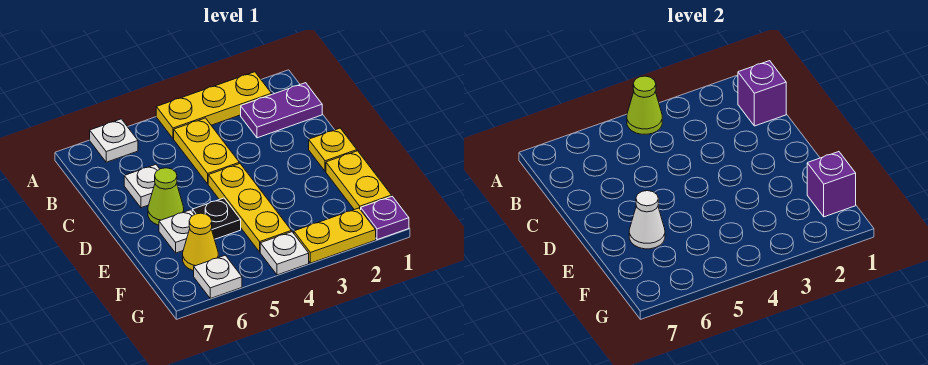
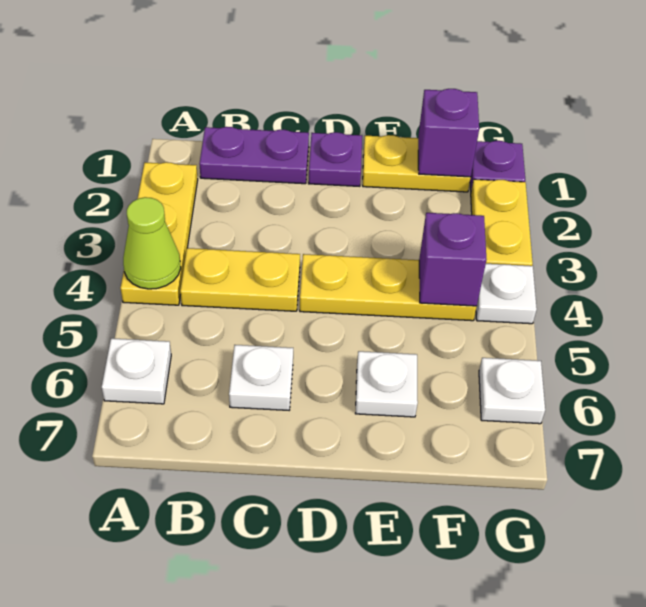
purple plate B1:B2 level 1 -> purple plate B1:C1 level 1
purple brick B1 level 2 -> purple brick F4 level 2
yellow plate D1 level 1 -> purple plate D1 level 1
lime cone D6 level 1 -> none
black plate E5 level 1 -> none
white cone E6 level 2 -> none
yellow cone F6 level 1 -> none

